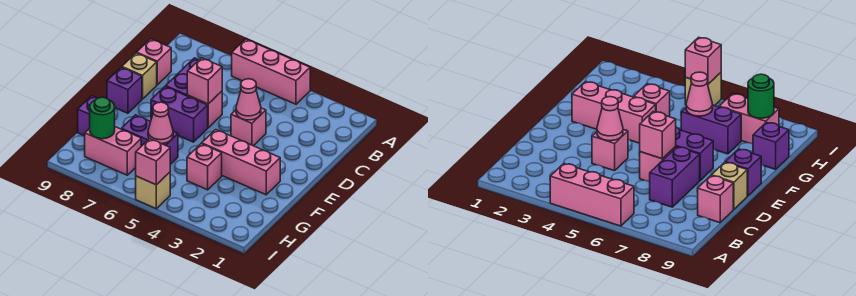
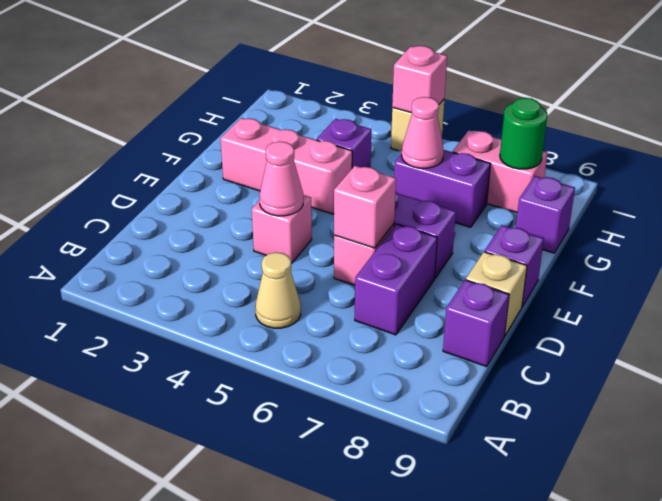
pink brick A4:A6 level 1 -> none
none -> tan cone B5 level 1
pink brick C9 level 1 -> purple brick C9 level 1
pink brick G4 level 1 -> purple brick G4 level 1

